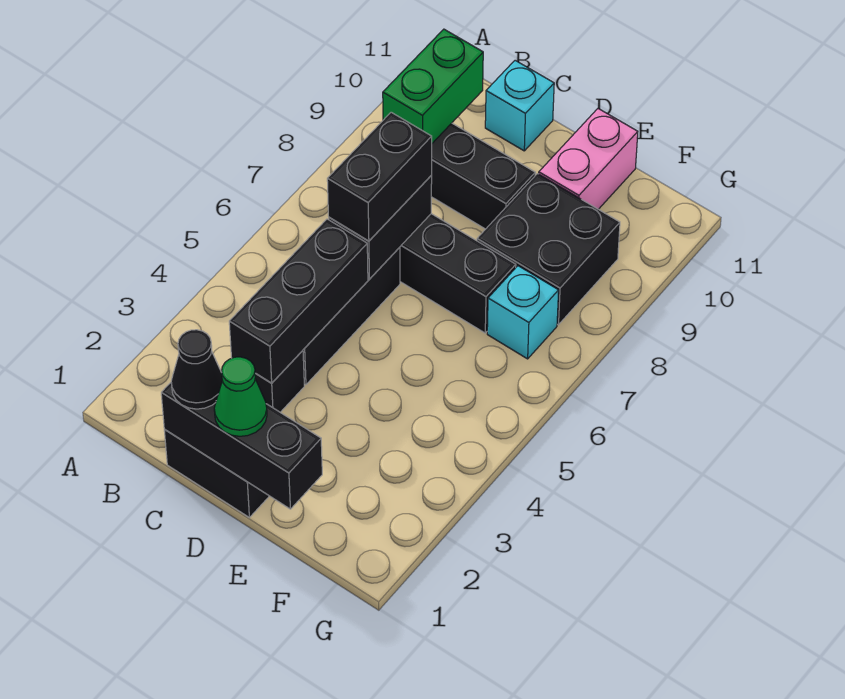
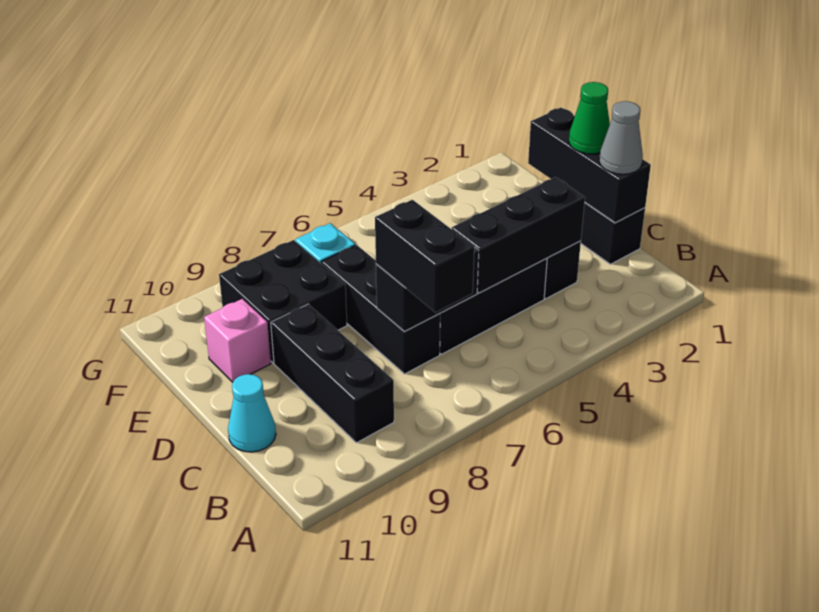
green brick B9:B10 level 2 -> none
black cone C1 level 3 -> grey cone C1 level 3
black brick C6:C7 level 3 -> black brick B7:C7 level 3
cyan brick C11 level 1 -> cyan cone C11 level 1
pink brick E10:E11 level 1 -> pink brick E10 level 1

